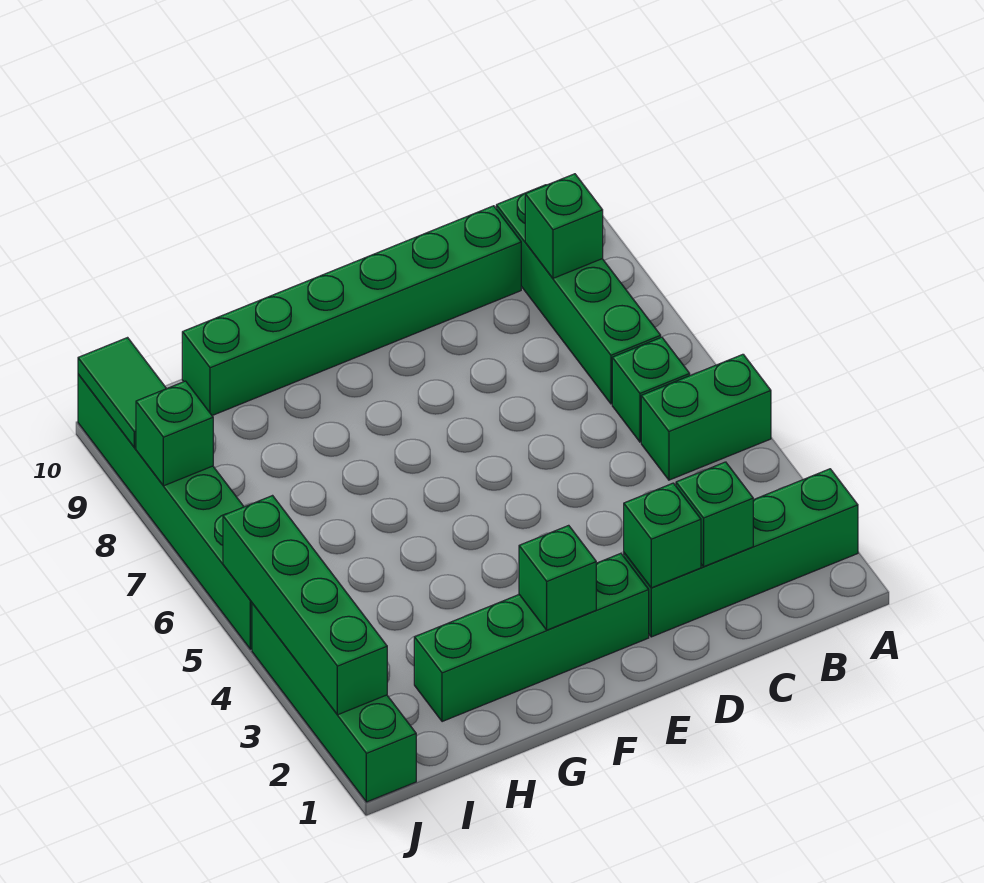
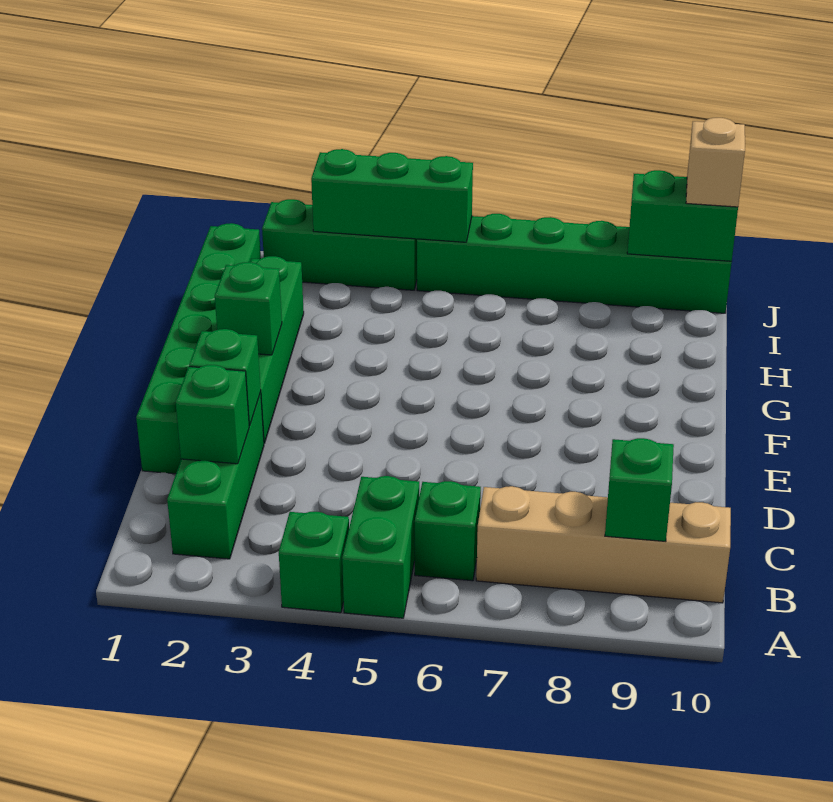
green brick A2:D2 level 1 -> green brick B2:D2 level 1
green brick B7:B10 level 1 -> tan brick B7:B10 level 1
green brick C10:H10 level 1 -> green brick D1:I1 level 1
green brick J1:J4 level 1 -> green brick J2:J4 level 1
green brick J2:J5 level 2 -> green brick J3:J5 level 2
green brick J8 level 2 -> green brick A4 level 1
green tile J9:J10 level 2 -> green brick J9:J10 level 2
none -> tan brick J10 level 3

